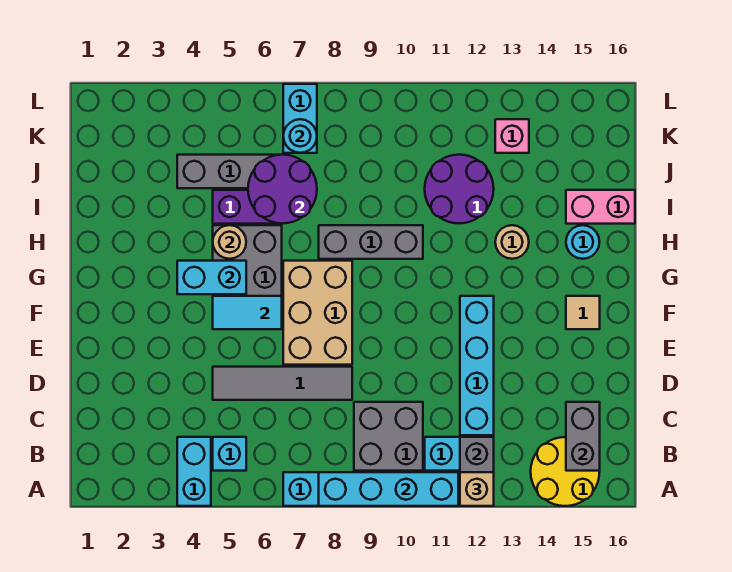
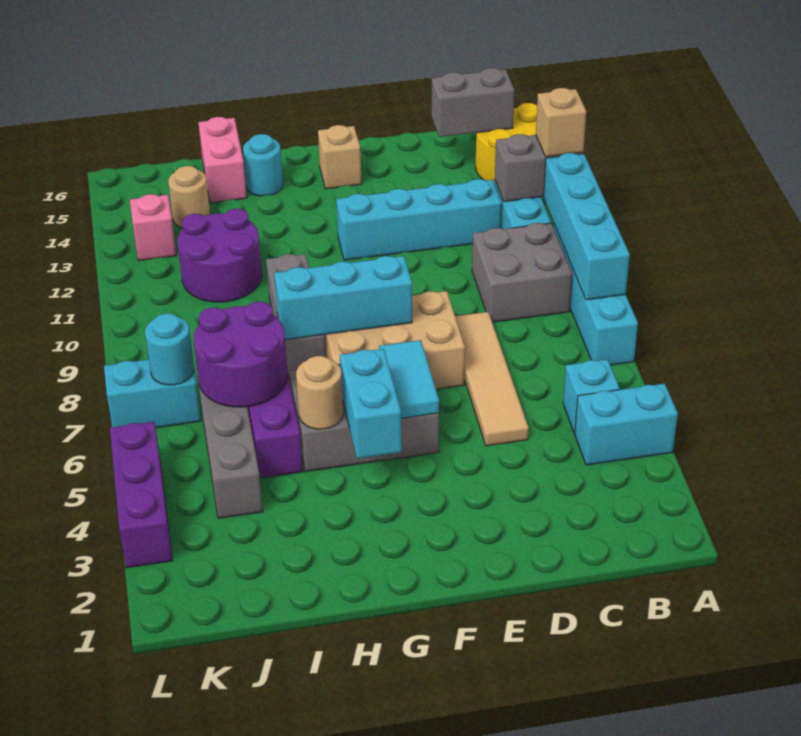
grey tile D5:D8 level 1 -> tan tile D5:D8 level 1
none -> cyan brick F8:H8 level 2
tan tile F15 level 1 -> tan brick F15 level 1
tan round brick H13 level 1 -> tan round brick J14 level 1
none -> purple brick L3:L5 level 1

